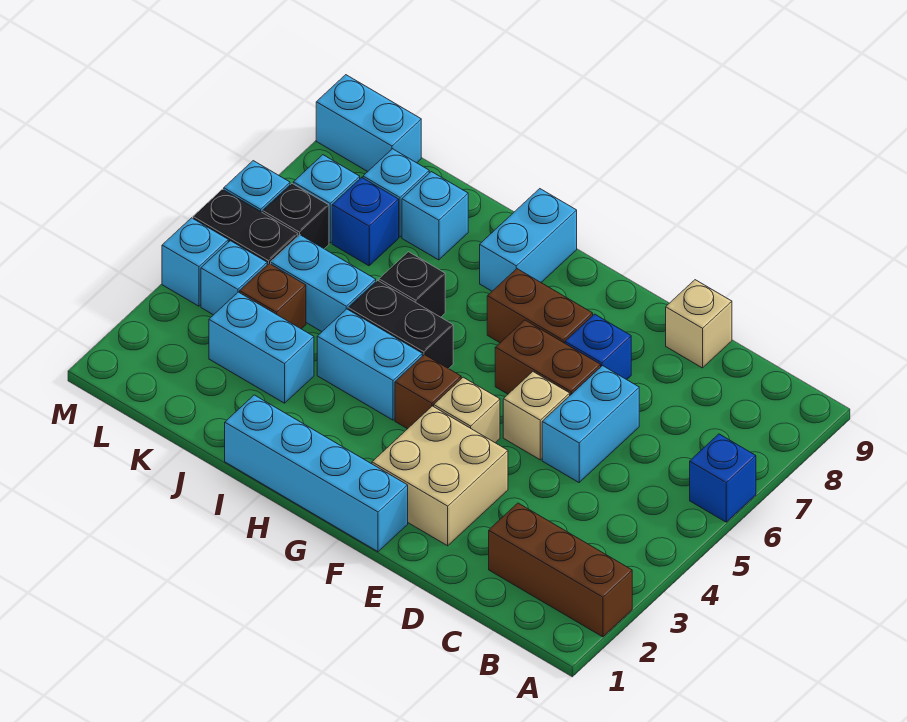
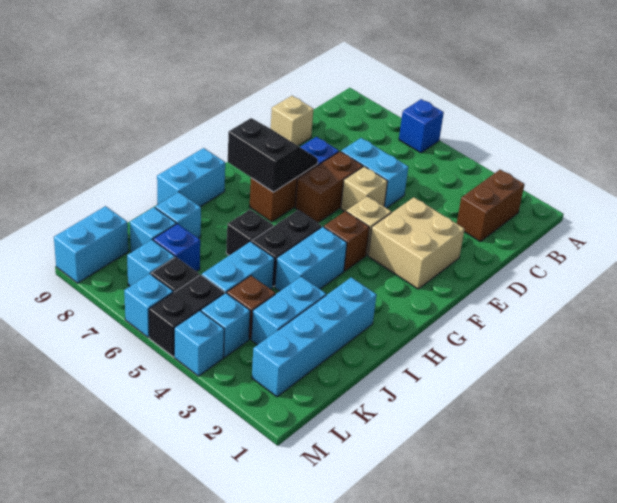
brown brick A2:C2 level 1 -> brown brick B2:C2 level 1
cyan brick F1:I1 level 1 -> cyan brick I2:L2 level 1
none -> black slope F7:G8 level 2 top G
cyan brick H8:H9 level 1 -> cyan brick H9:I9 level 1

